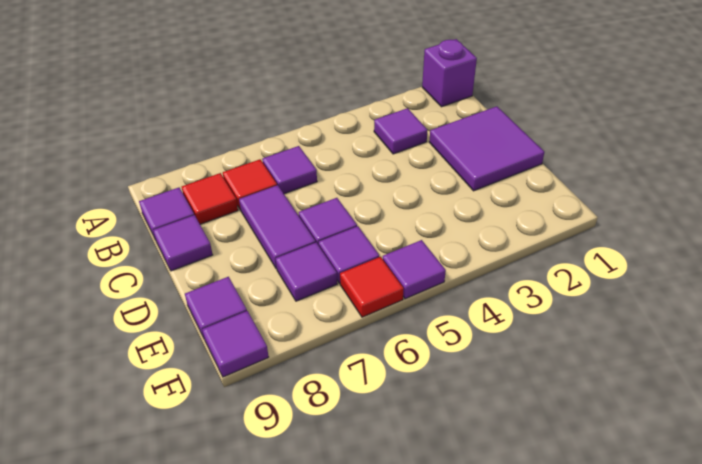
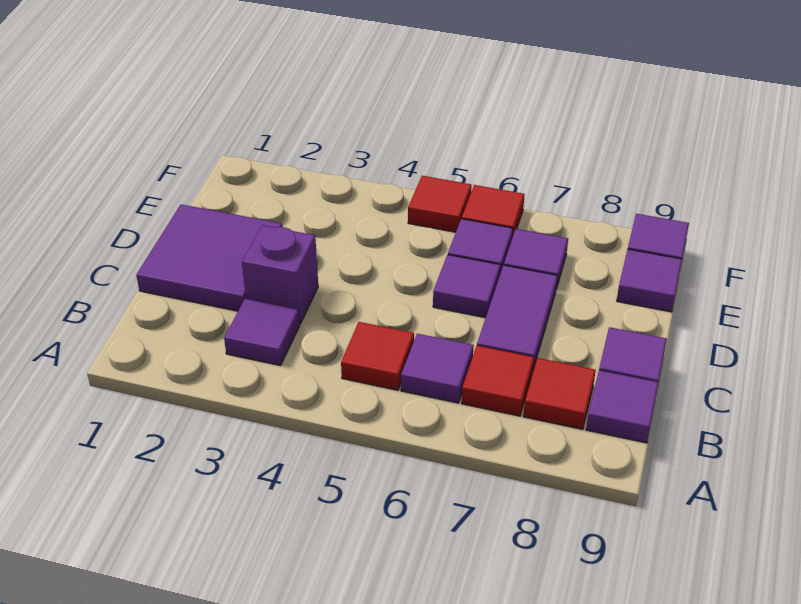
purple brick A1 level 1 -> purple brick C3 level 1
none -> red tile B5 level 1
purple tile F5 level 1 -> red tile F5 level 1

